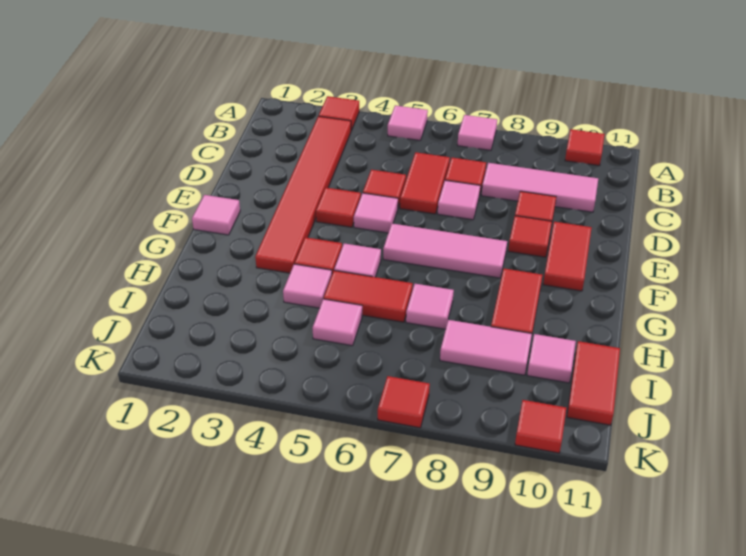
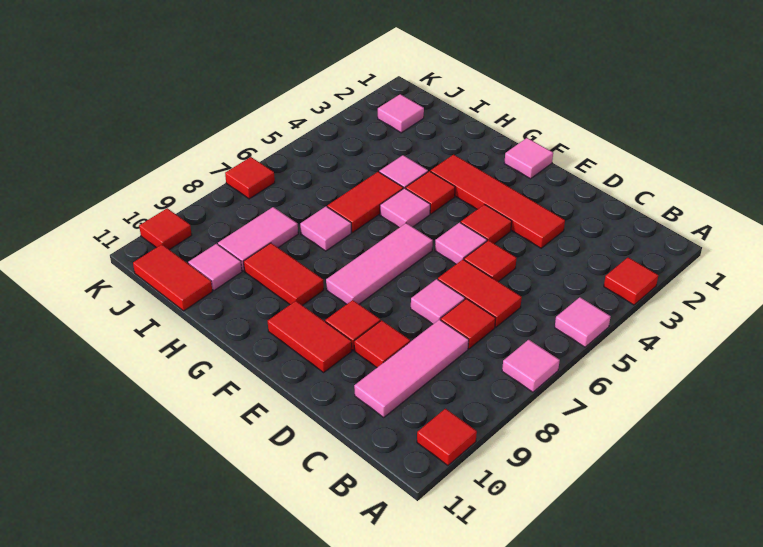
red tile B3:G3 level 1 -> red tile D3:G3 level 1
pink tile I5 level 1 -> pink tile J2 level 1

